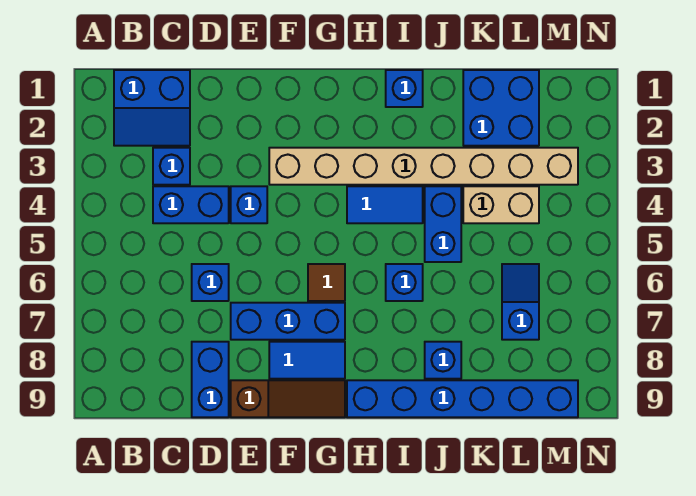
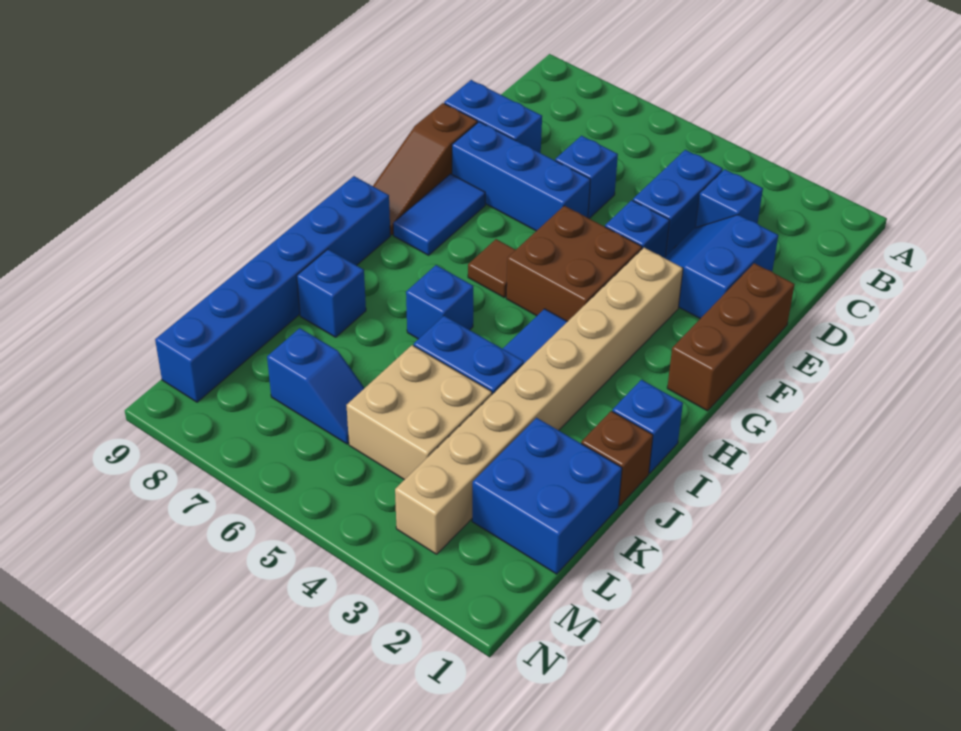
blue slope B1:C2 level 1 top 1 -> blue slope D2:E3 level 1 top 2
none -> brown brick E1:G1 level 1
blue brick E7:G7 level 1 -> blue brick E6:E8 level 1
none -> brown brick F4:G5 level 1
none -> brown brick J1 level 1
tan brick K4:L4 level 1 -> tan brick K4:L5 level 1

